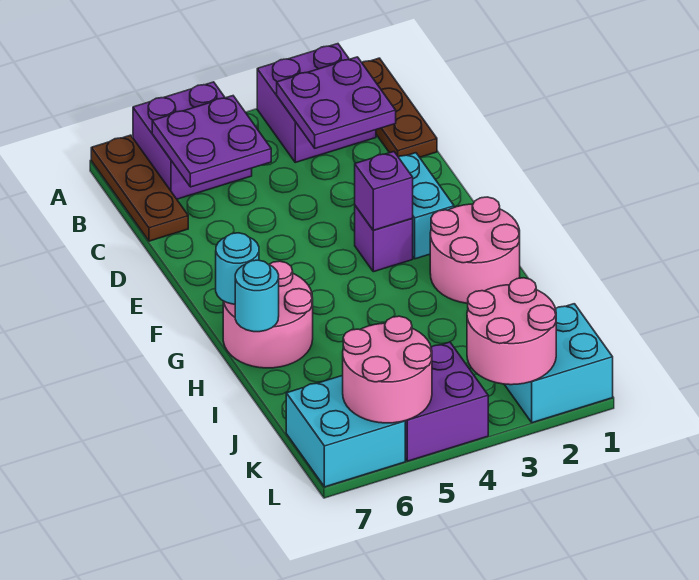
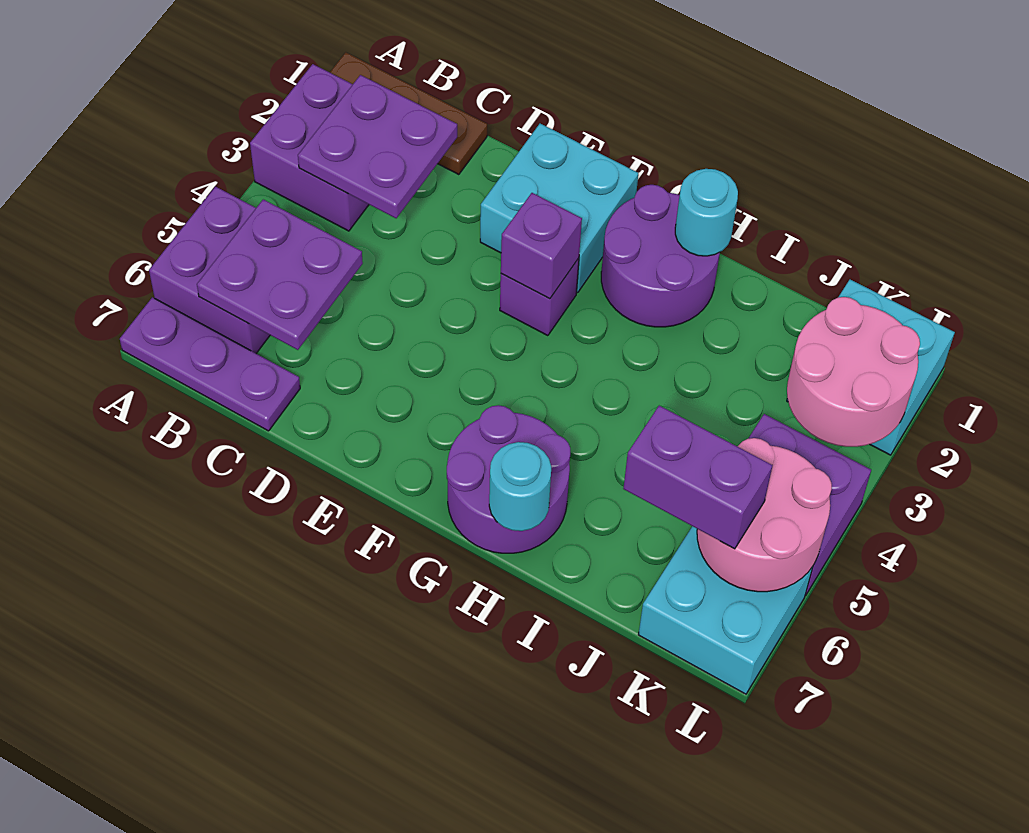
brown plate A7:C7 level 1 -> purple plate A7:C7 level 1
cyan brick E2:F2 level 1 -> cyan brick E1:F2 level 1
pink round brick G1:H2 level 1 -> purple round brick G1:H2 level 1
pink round brick G6:H7 level 1 -> purple round brick G6:H7 level 1
cyan round brick G7 level 2 -> cyan round brick H1 level 2
none -> purple brick J6:K6 level 3

